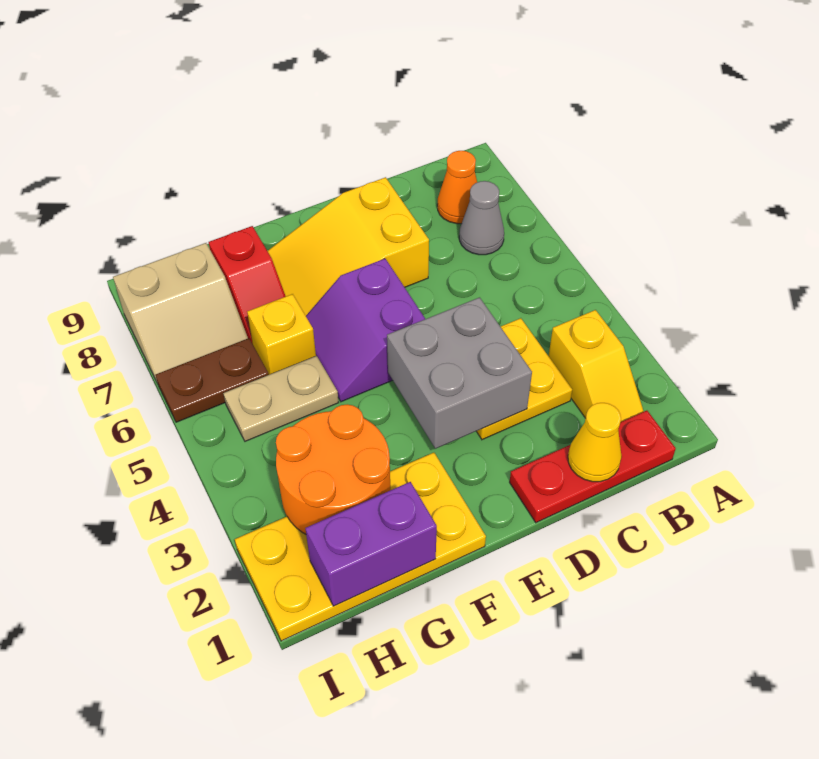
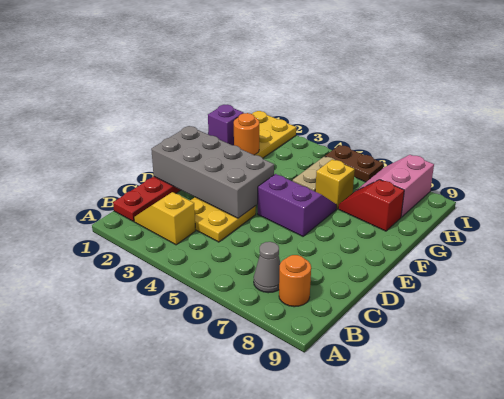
orange cone B8 level 1 -> orange round brick B8 level 1
yellow cone C1 level 2 -> none
grey brick D3:E4 level 2 -> grey brick D1:E4 level 2
yellow slope D7:F8 level 1 top D -> none
purple brick G1:H1 level 2 -> purple brick G1 level 2
orange round brick G2:H3 level 2 -> orange round brick G2 level 2
brown plate H6:I6 level 1 -> brown plate I5:I6 level 1
tan slope H7:I8 level 1 top 8 -> pink slope H7:I8 level 1 top 8

